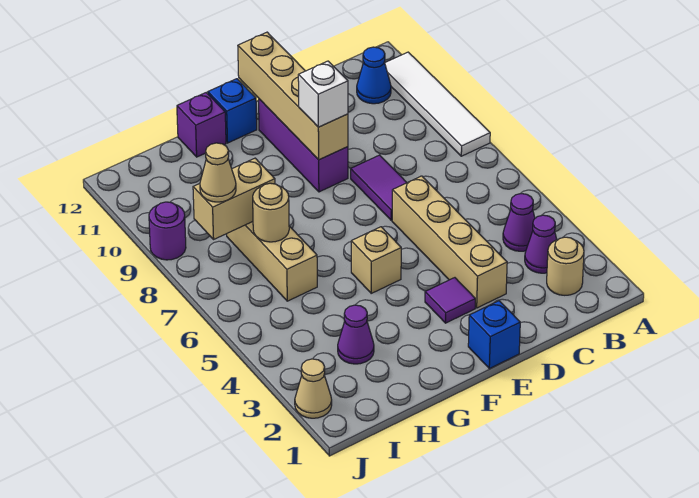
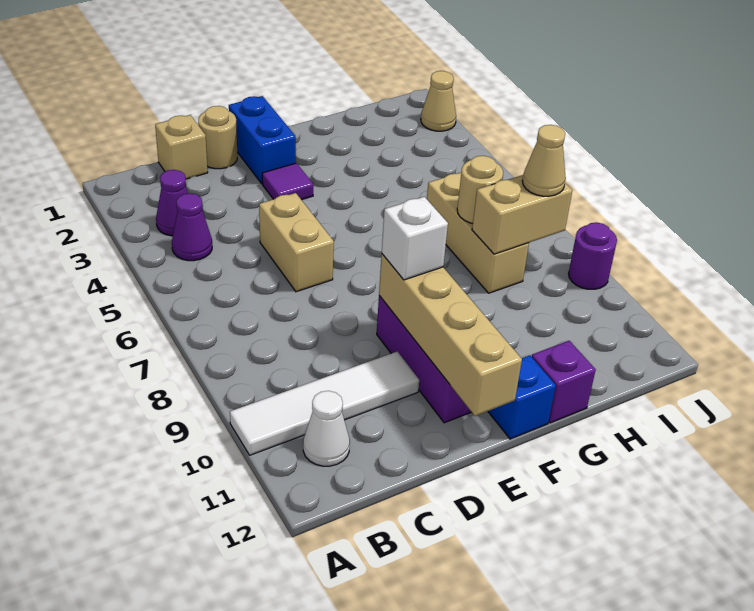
white tile A8:A11 level 1 -> white tile A10:D10 level 1
tan round brick B2 level 1 -> tan round brick D1 level 1
blue cone B11 level 1 -> white cone B11 level 1
tan brick D3:D6 level 1 -> tan brick D5:D6 level 1
purple tile D7:D8 level 1 -> none
blue brick E1 level 1 -> blue brick E1:E2 level 1
tan brick F5 level 1 -> tan brick C1 level 1
purple cone H3 level 1 -> none

